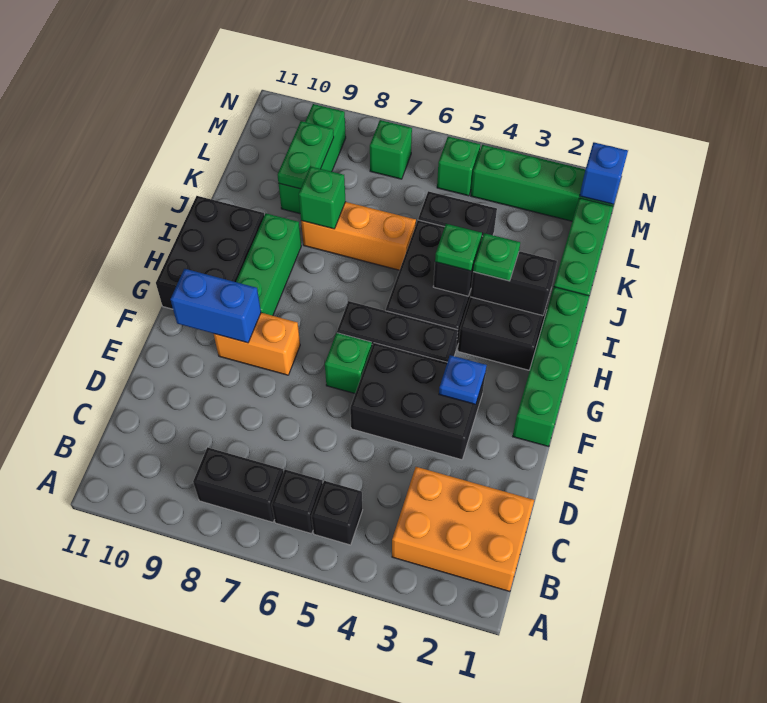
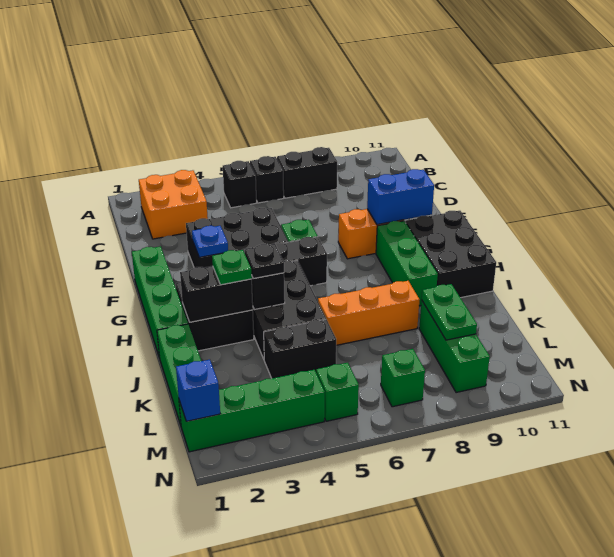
orange brick B1:C3 level 1 -> orange brick B2:C3 level 1
green plate I4 level 3 -> black plate I4 level 3
green brick J8 level 2 -> none

